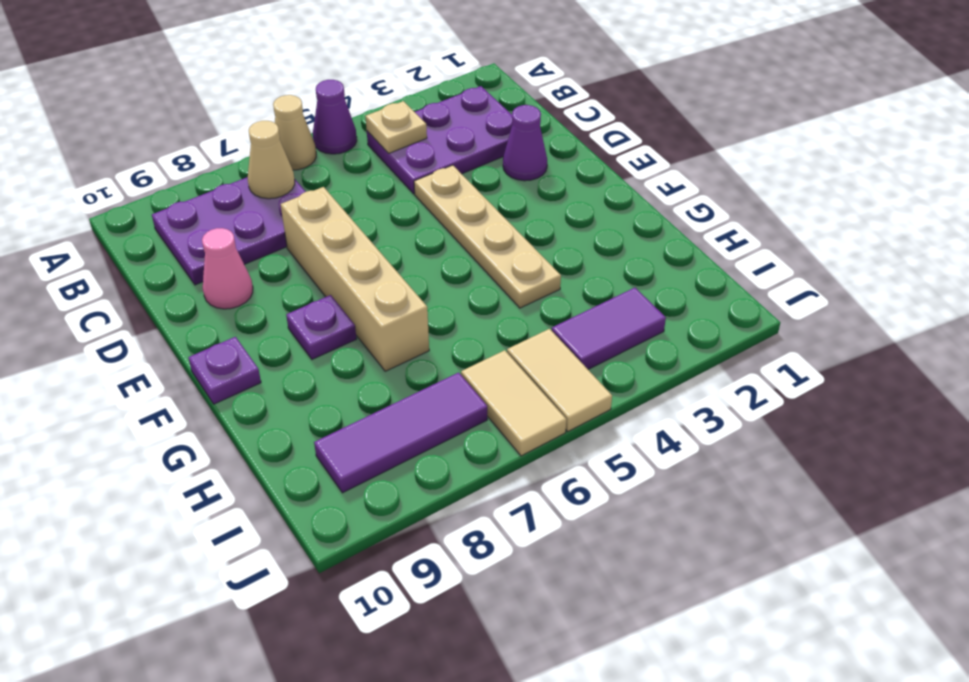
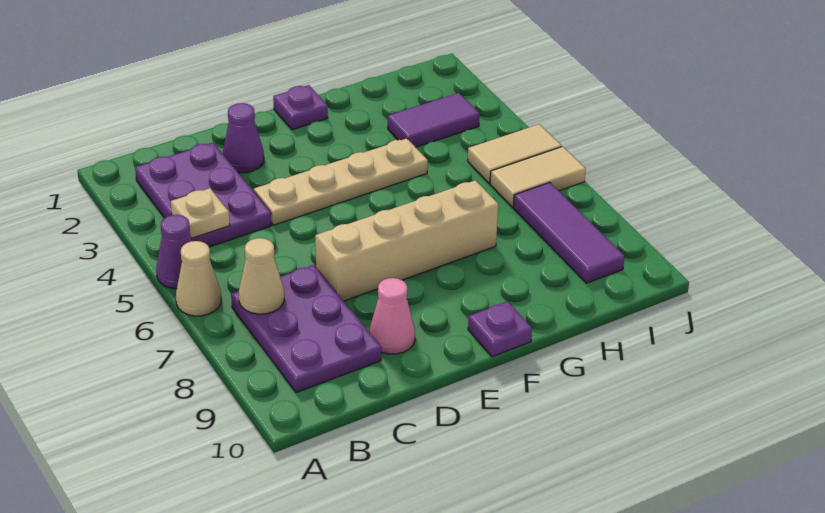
purple plate F8 level 1 -> purple plate F1 level 1
purple tile I3:I4 level 1 -> purple tile H3:I3 level 1

